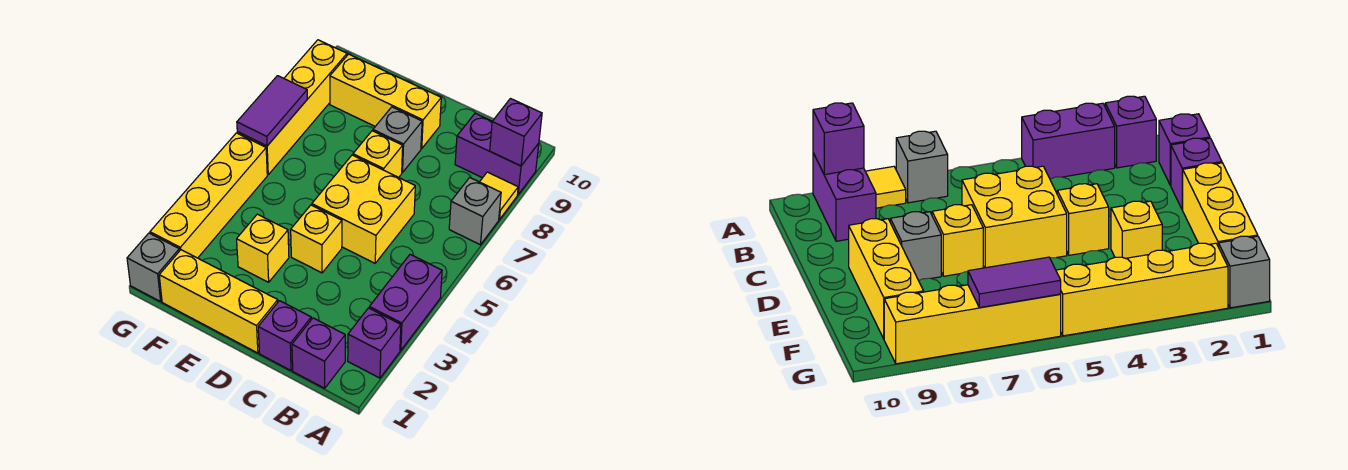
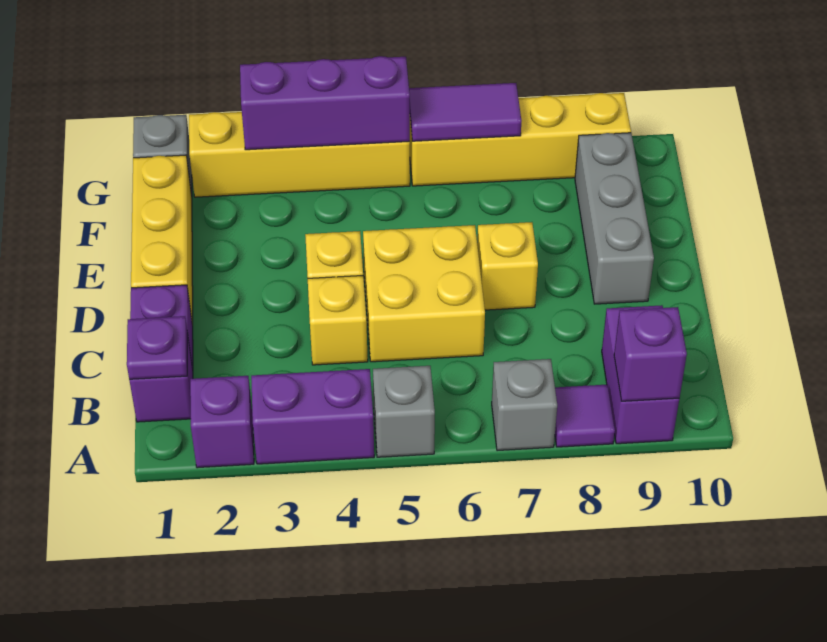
yellow tile A8 level 1 -> purple tile A8 level 1
none -> purple plate B1 level 2
grey brick D8 level 1 -> grey brick A5 level 1
yellow brick D9:F9 level 1 -> grey brick D9:F9 level 1
yellow brick E3 level 1 -> yellow brick C4 level 1
none -> purple brick G3:G5 level 2

